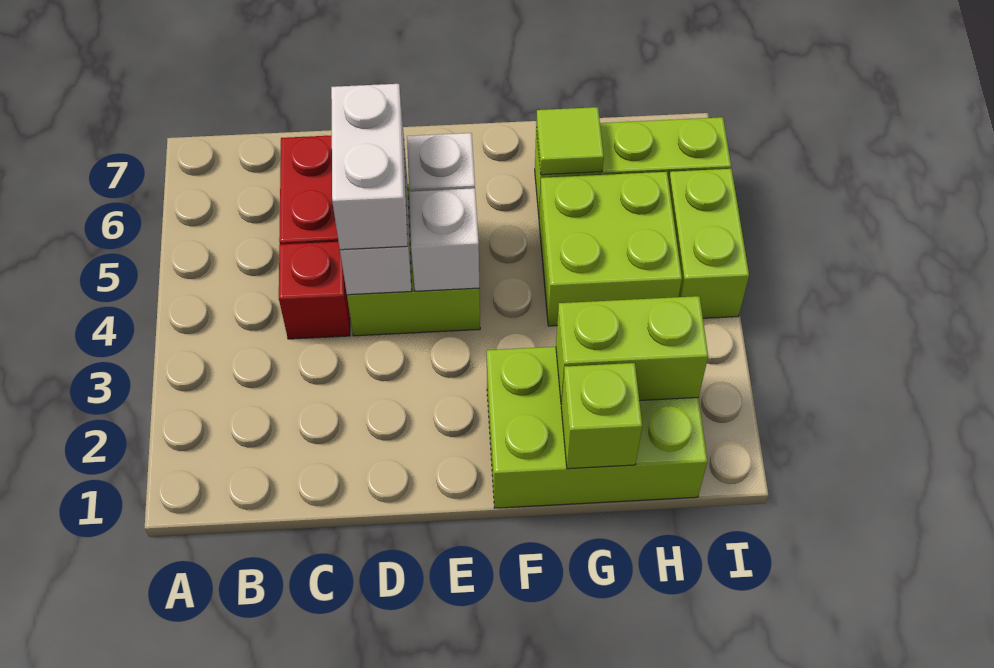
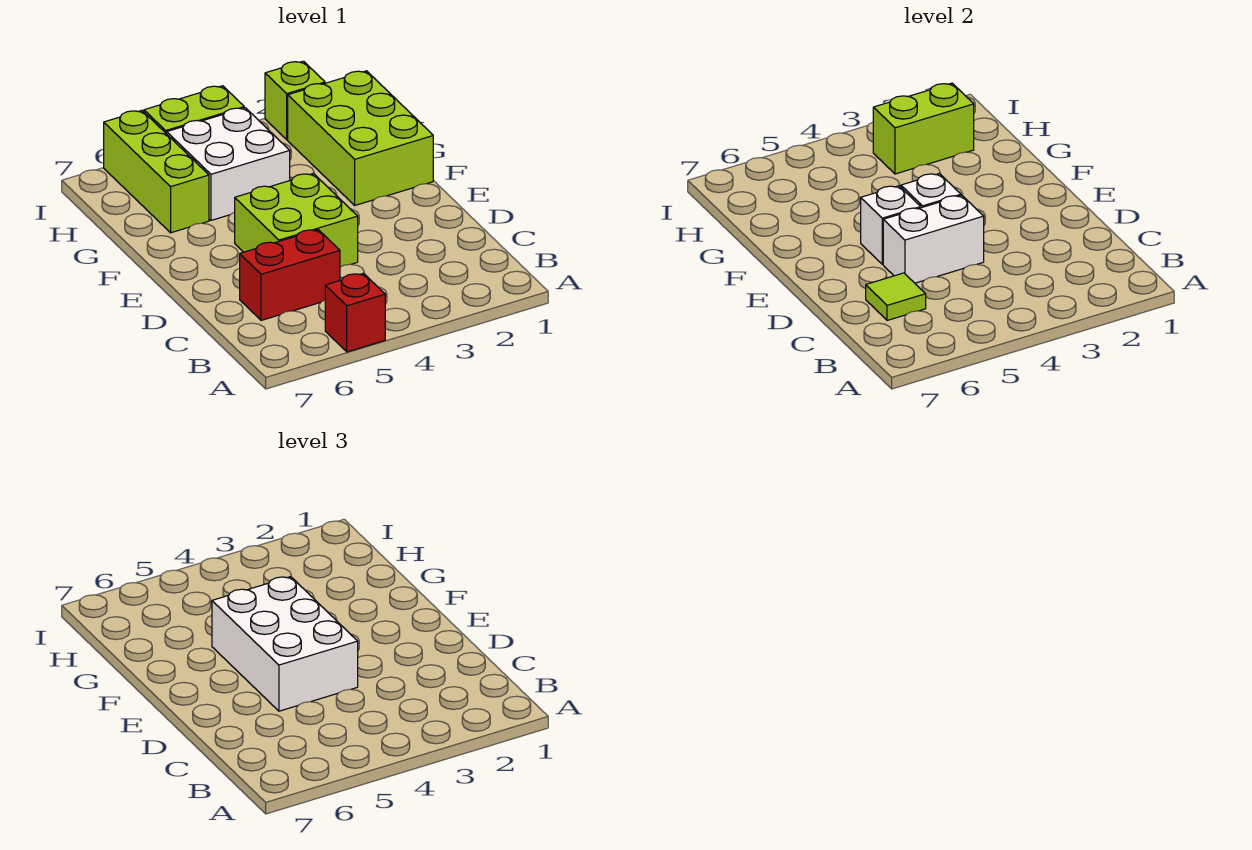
red brick C4 level 1 -> red brick A5 level 1
white brick D4:D5 level 3 -> white brick D4:F5 level 3
lime brick G1 level 2 -> lime brick I2 level 1
lime brick G2:H2 level 2 -> lime brick H2:H3 level 2
lime brick G4:H5 level 1 -> white brick G4:H5 level 1
lime tile G6 level 2 -> lime tile C6 level 2

